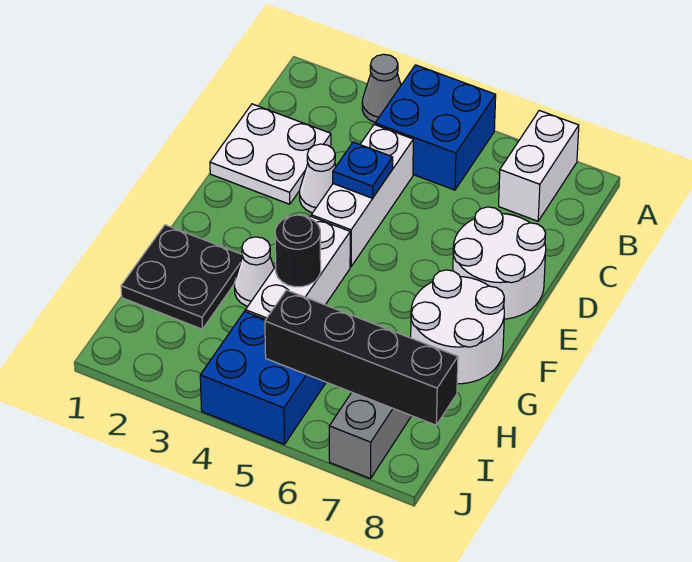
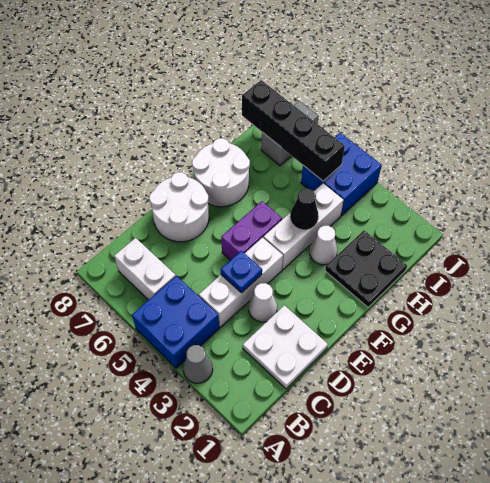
white brick A7:B7 level 1 -> white brick B6:B7 level 1
none -> purple brick E5:F5 level 1
black round brick G4 level 2 -> black cone G4 level 2

